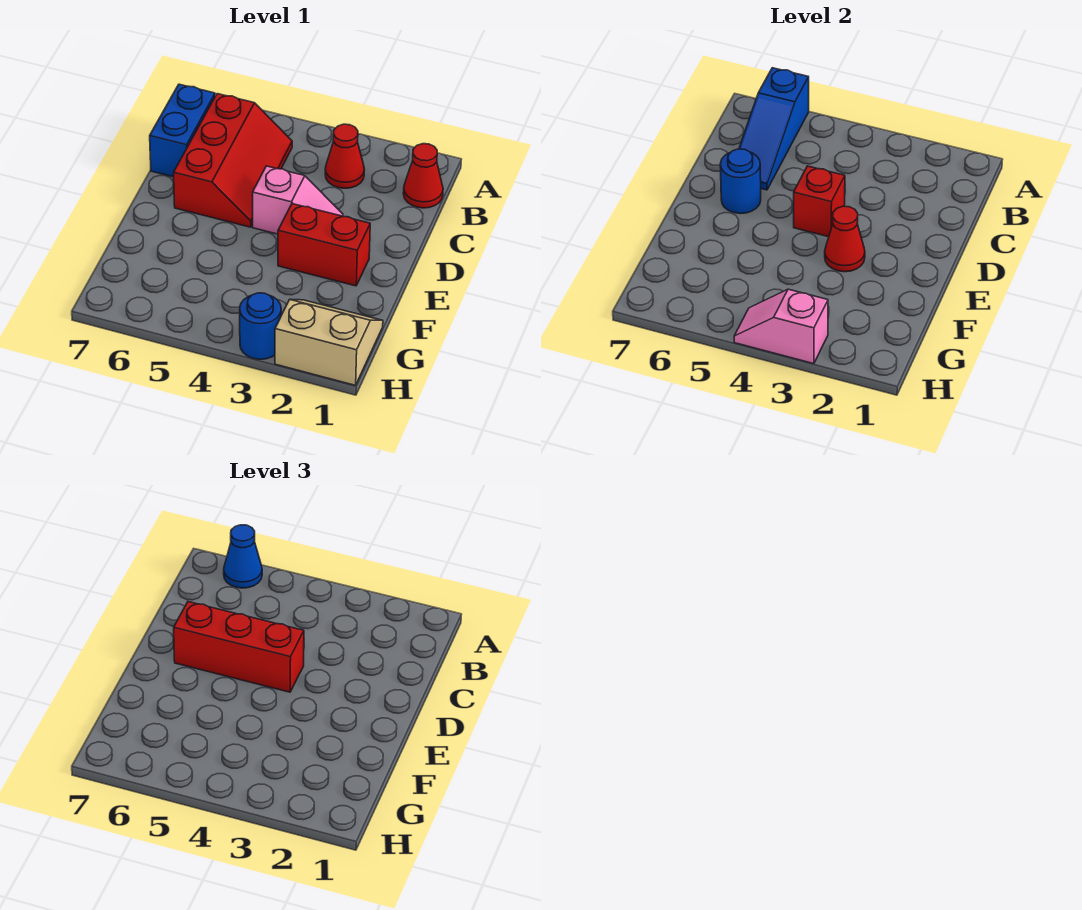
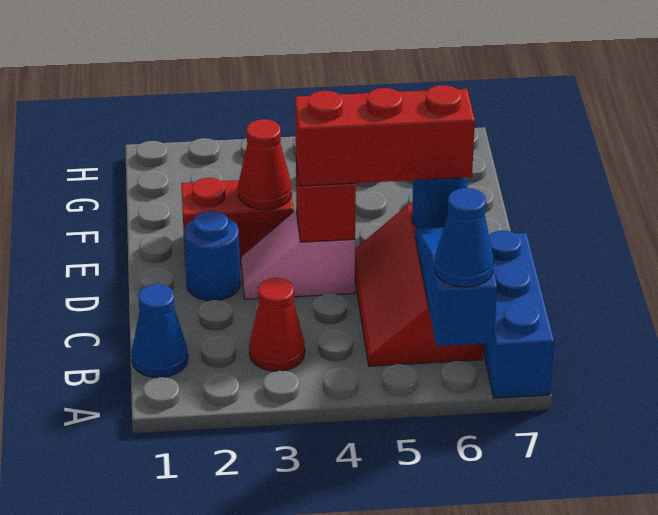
red cone B1 level 1 -> blue cone B1 level 1
blue brick B7:C7 level 1 -> blue brick A7:C7 level 1
tan slope G1:H2 level 1 top H -> none
blue round brick H3 level 1 -> blue round brick D2 level 1
pink slope H3:H4 level 2 top 3 -> none

